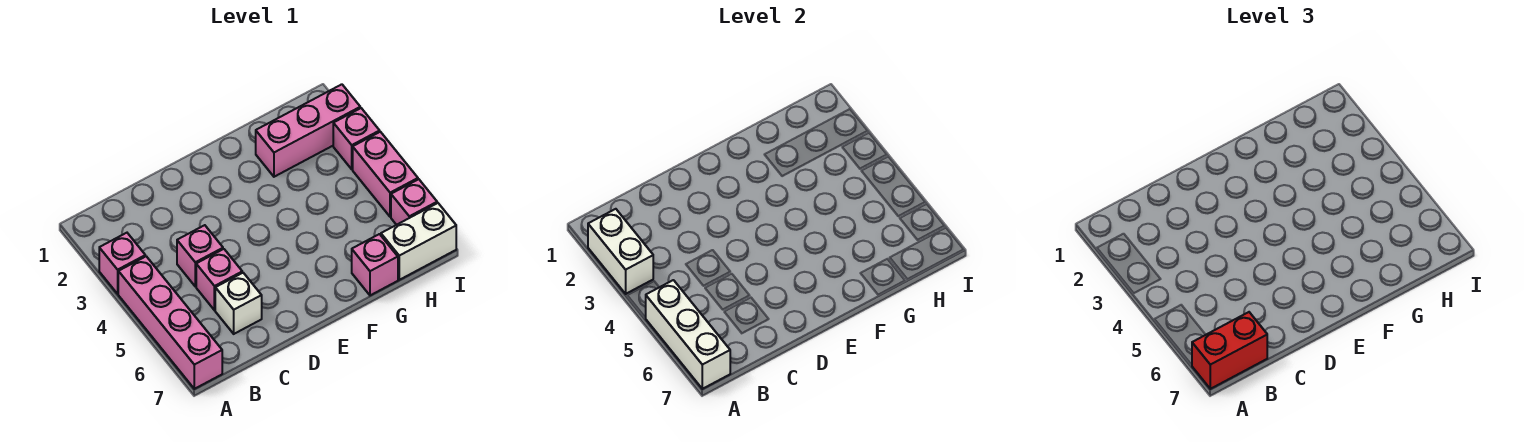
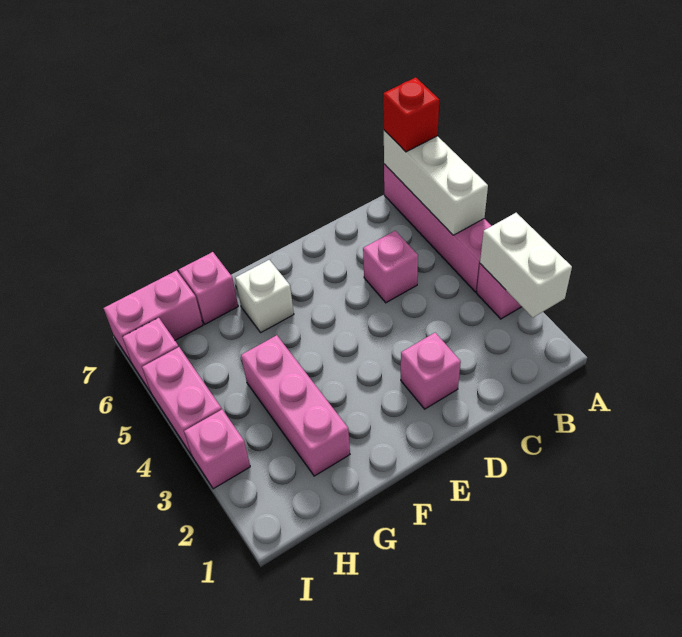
red brick A7:B7 level 3 -> red brick A7 level 3
pink brick C4 level 1 -> pink brick D2 level 1
white brick C6 level 1 -> white brick F6 level 1
pink brick G2:I2 level 1 -> pink brick G2:G4 level 1
white brick H7:I7 level 1 -> pink brick H7:I7 level 1

